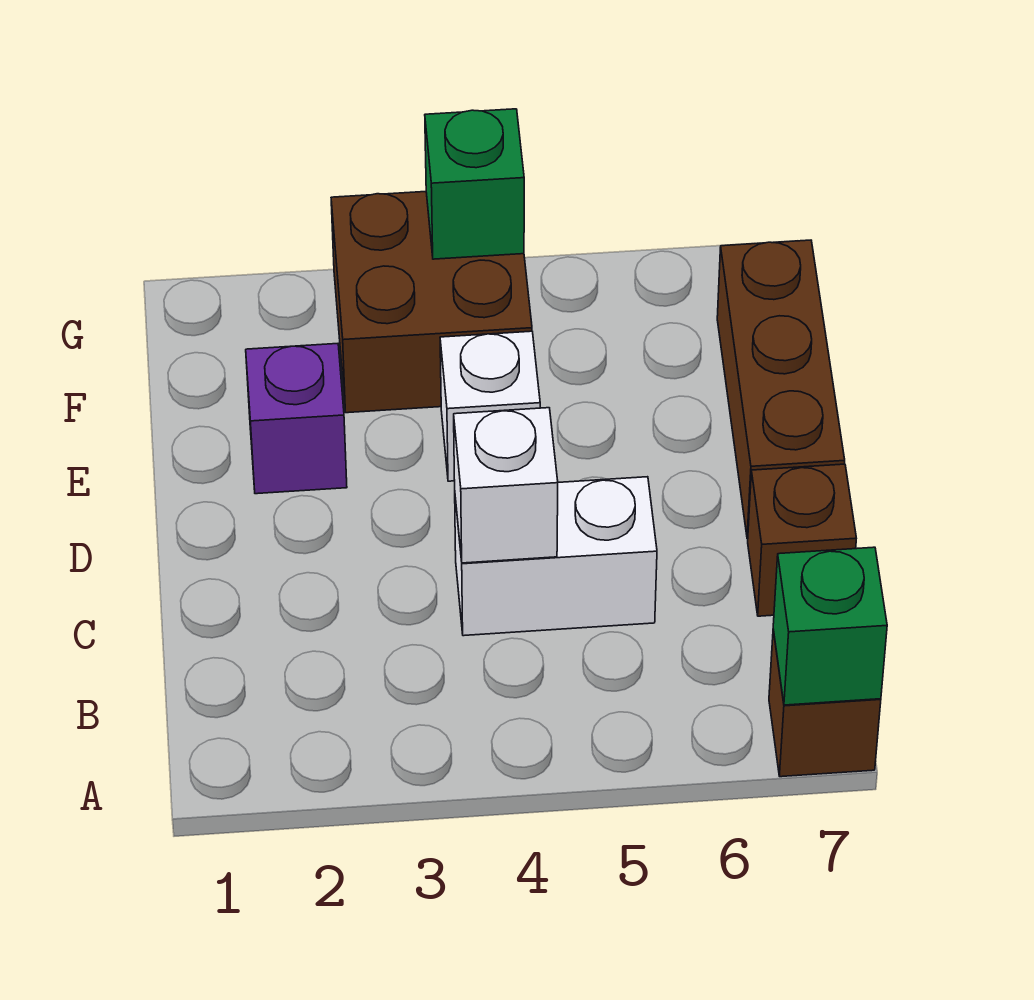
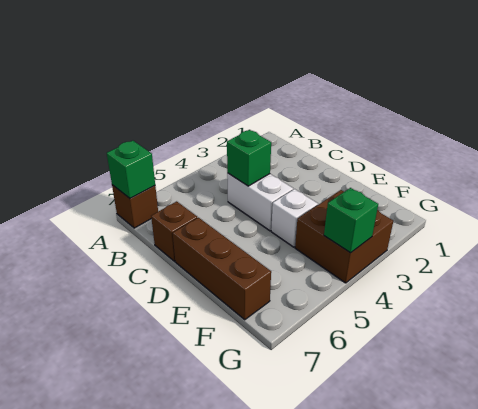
white brick C4:C5 level 1 -> white brick C4:D4 level 1
white brick C4 level 2 -> green brick C4 level 2
purple brick E2 level 1 -> none

